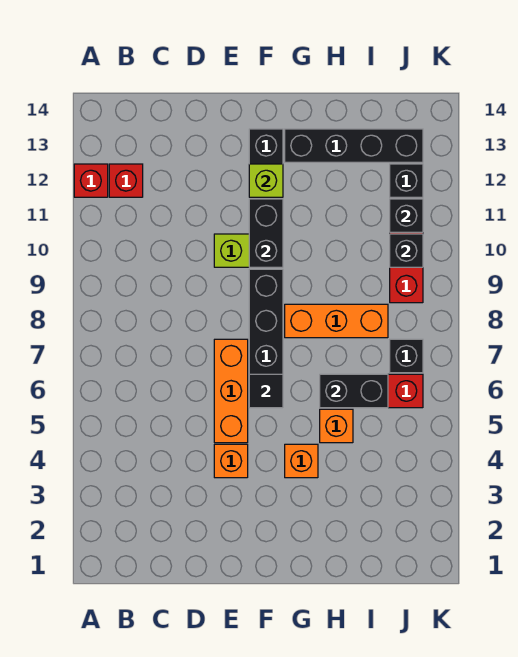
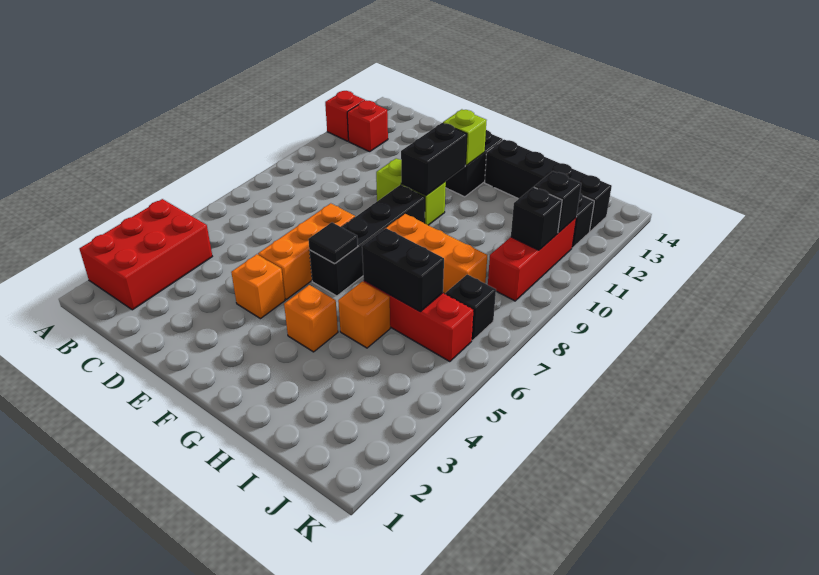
none -> red brick A2:B4 level 1

